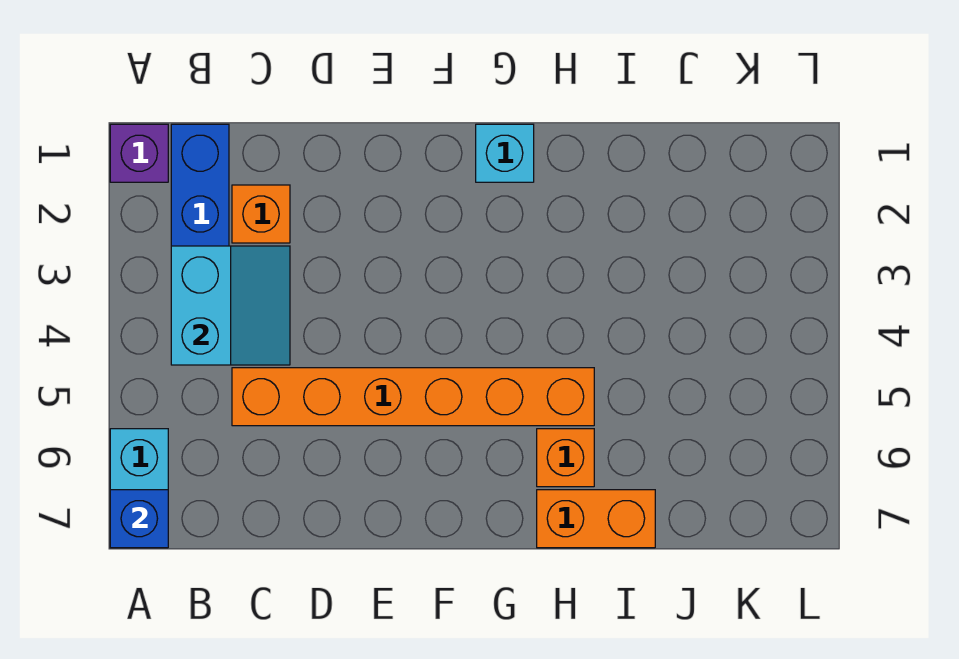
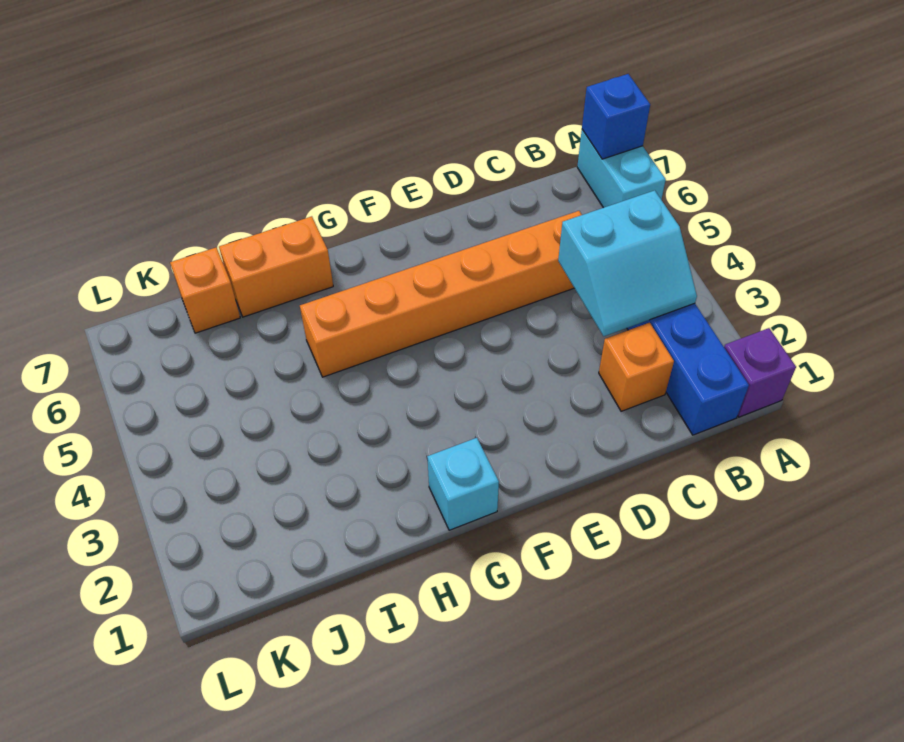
cyan slope B3:C4 level 2 top B -> cyan slope B3:C4 level 2 top 4
orange brick H6 level 1 -> orange brick J7 level 1

